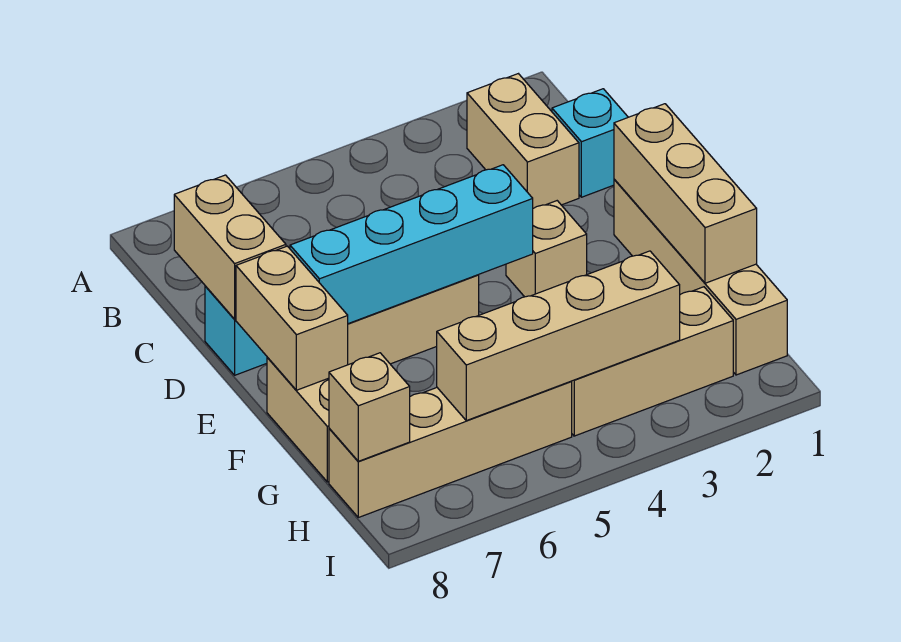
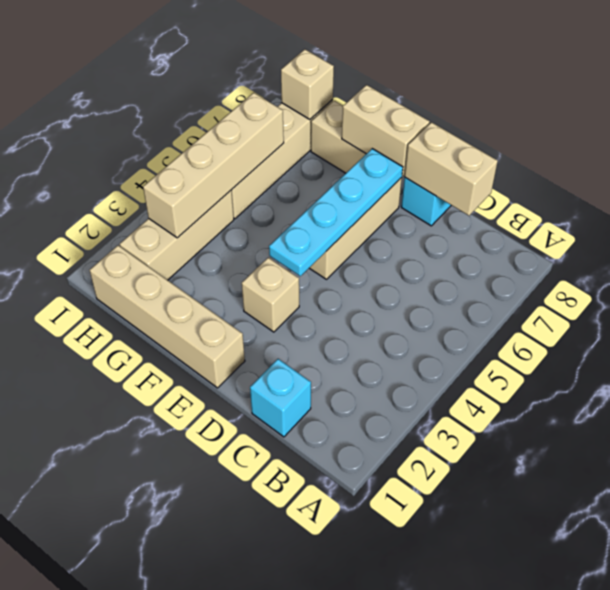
tan brick B2:C2 level 1 -> none
tan brick E1:G1 level 2 -> none
cyan brick E4:E7 level 2 -> cyan plate E4:E7 level 2

